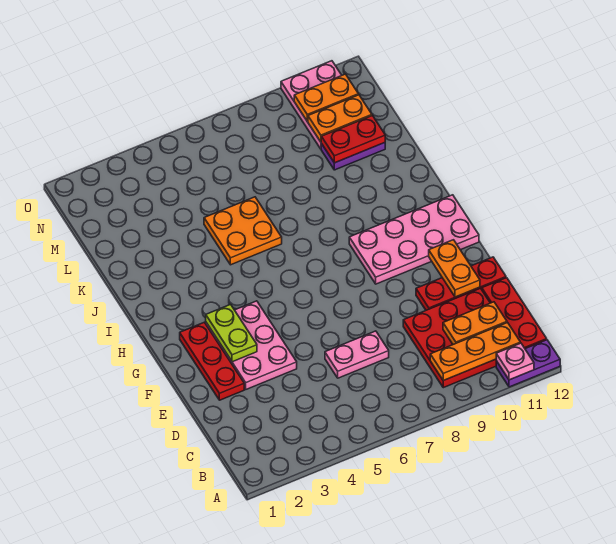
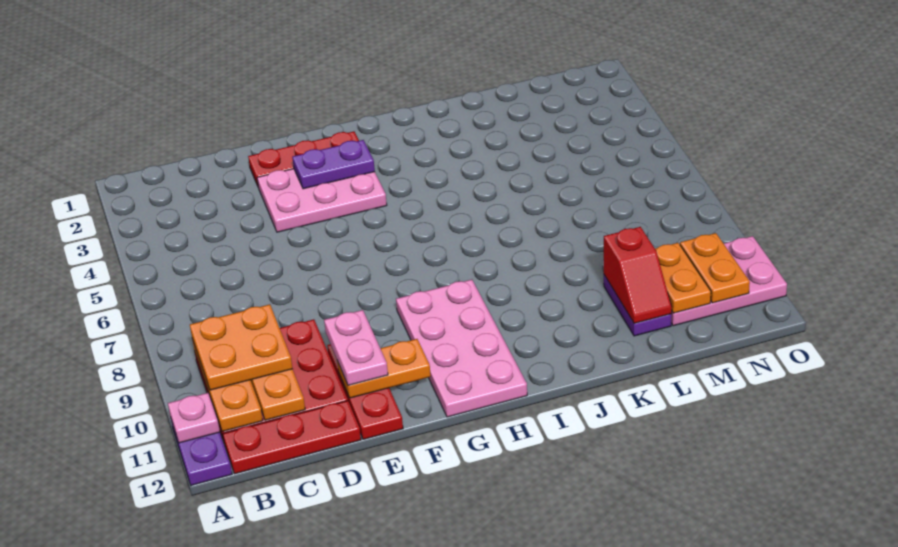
pink plate D6:D7 level 1 -> pink plate E10:E11 level 3
lime plate F3:G3 level 2 -> purple plate F3:G3 level 2
orange plate J5:K6 level 1 -> orange plate B9:C10 level 3
red plate L10:L11 level 2 -> red slope L10:L11 level 2 top 10

